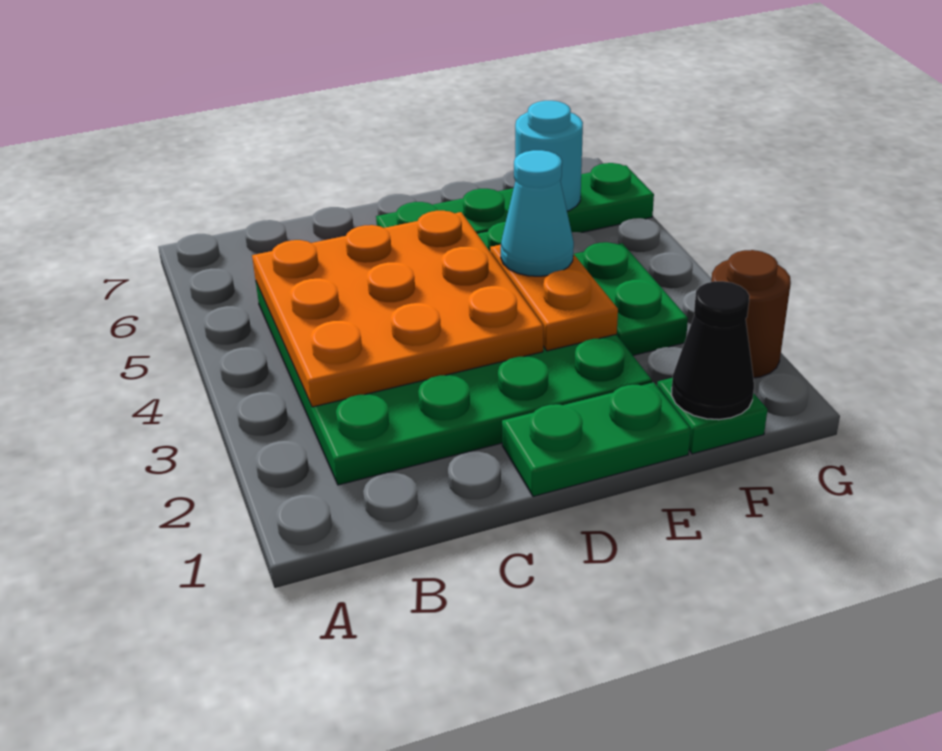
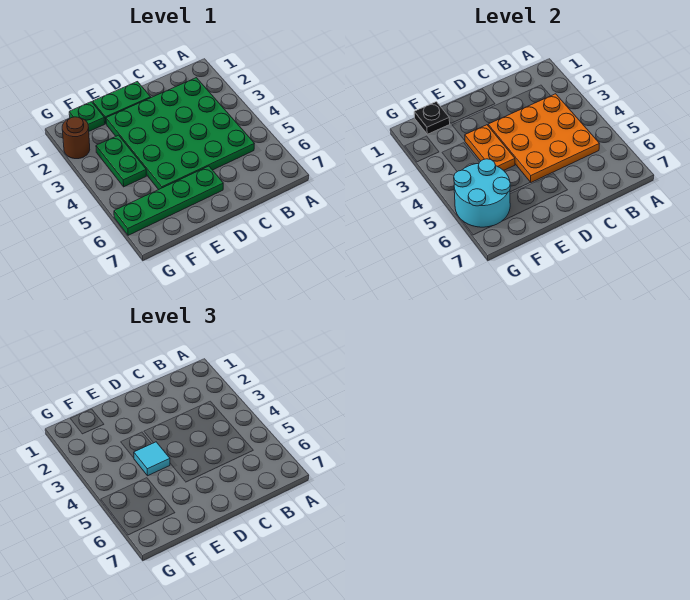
cyan cone E4 level 3 -> cyan tile E4 level 3
black cone F1 level 2 -> black plate F1 level 2
cyan round brick F6 level 2 -> cyan round brick F5:G6 level 2

